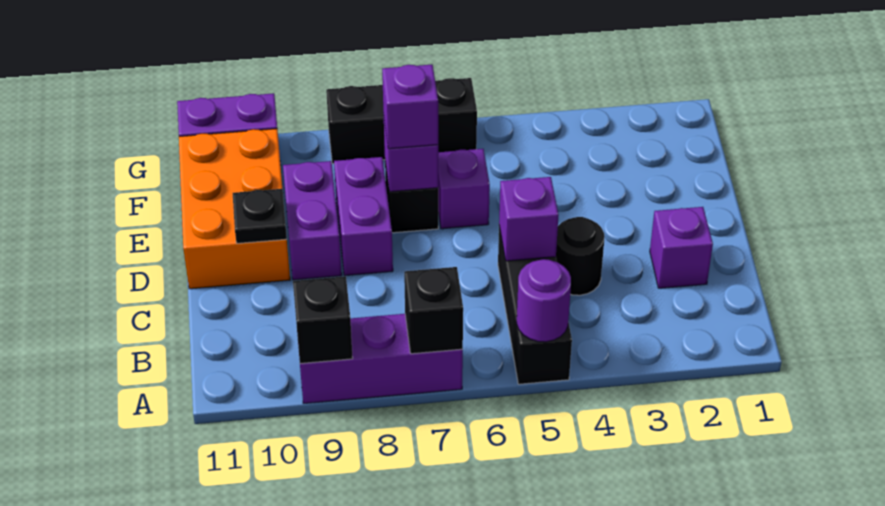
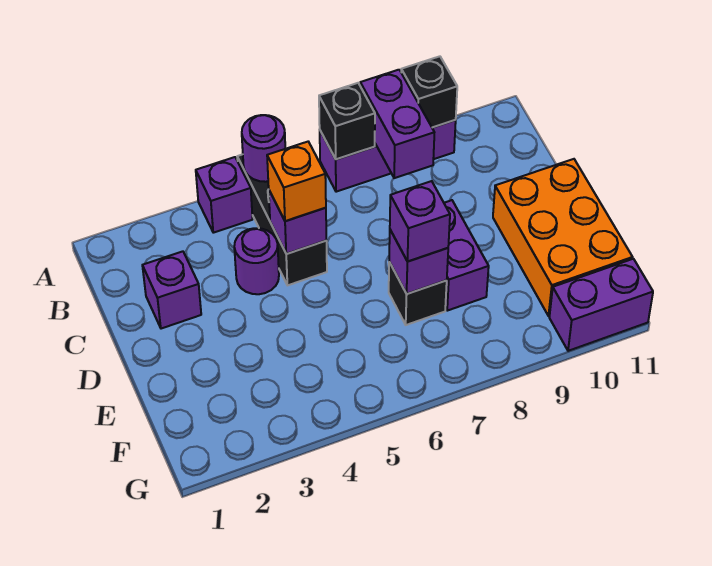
black round brick C4 level 1 -> purple round brick C4 level 1
none -> orange brick C5 level 3
purple brick D9:E9 level 1 -> purple brick A8:B8 level 2
black plate D10 level 2 -> none
purple brick E6 level 1 -> purple brick A4 level 1
black brick G6:G8 level 1 -> none

